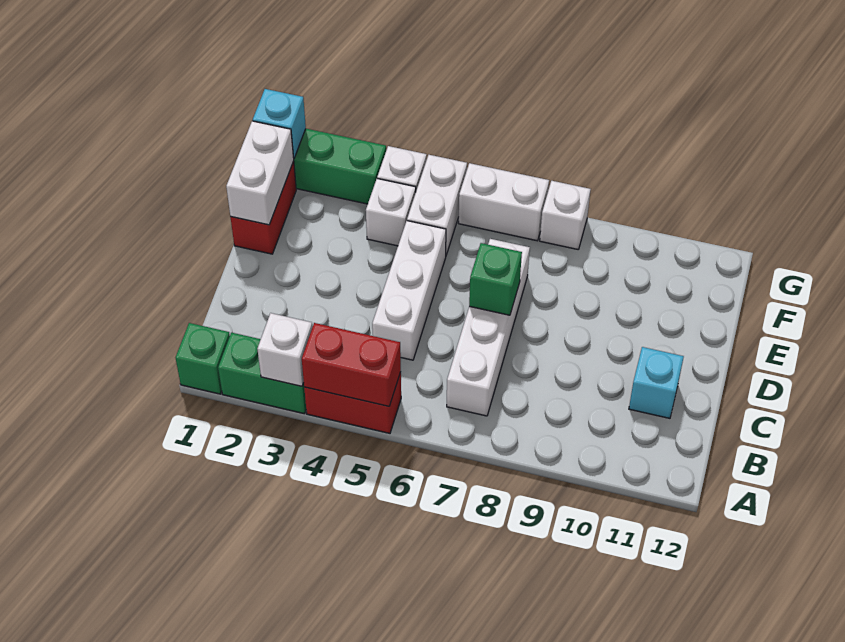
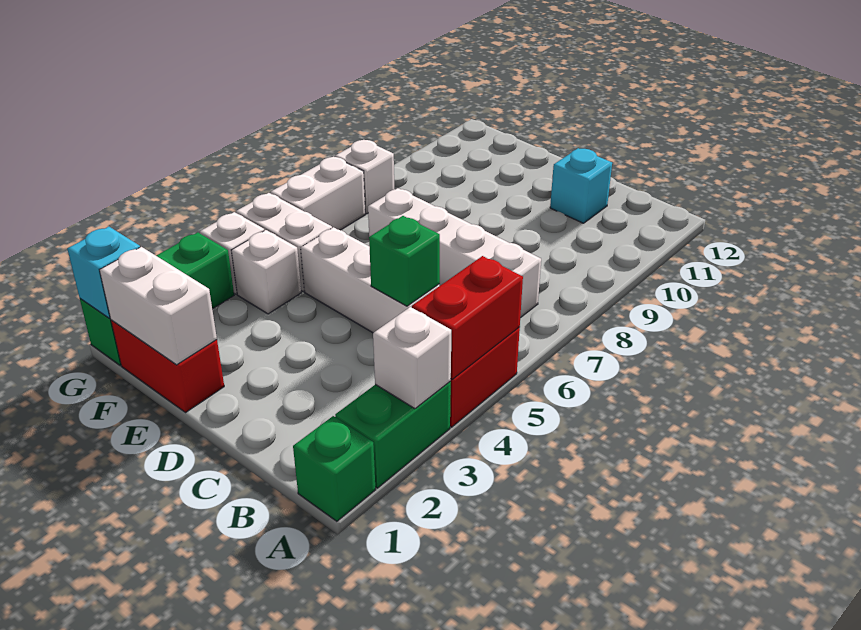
green brick D7 level 2 -> green brick C5 level 2

